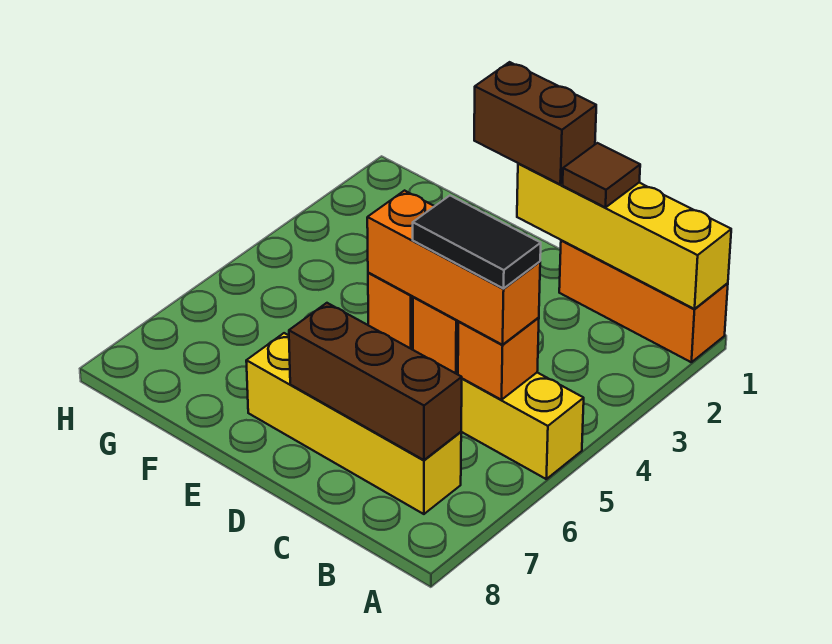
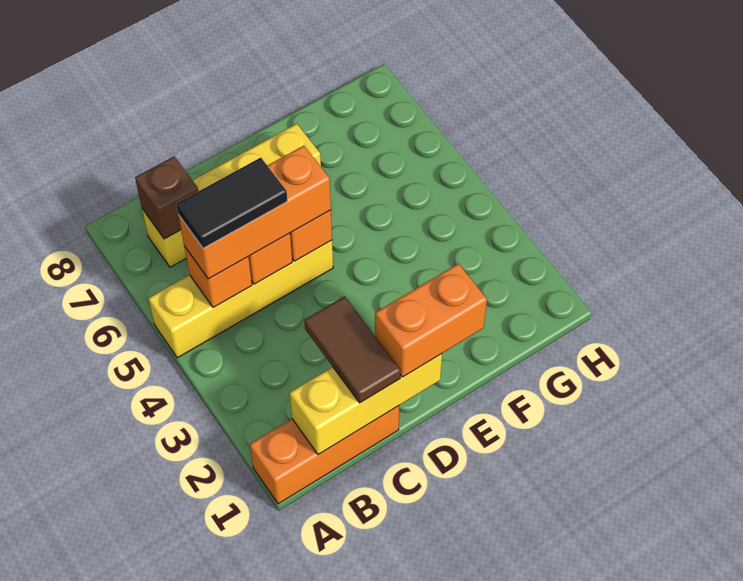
yellow brick A1:D1 level 2 -> yellow brick B1:D1 level 2
brown brick B7:D7 level 2 -> brown brick B7 level 2
brown tile C1 level 3 -> brown tile C1:C2 level 3
brown brick D1:E1 level 3 -> orange brick D1:E1 level 3

